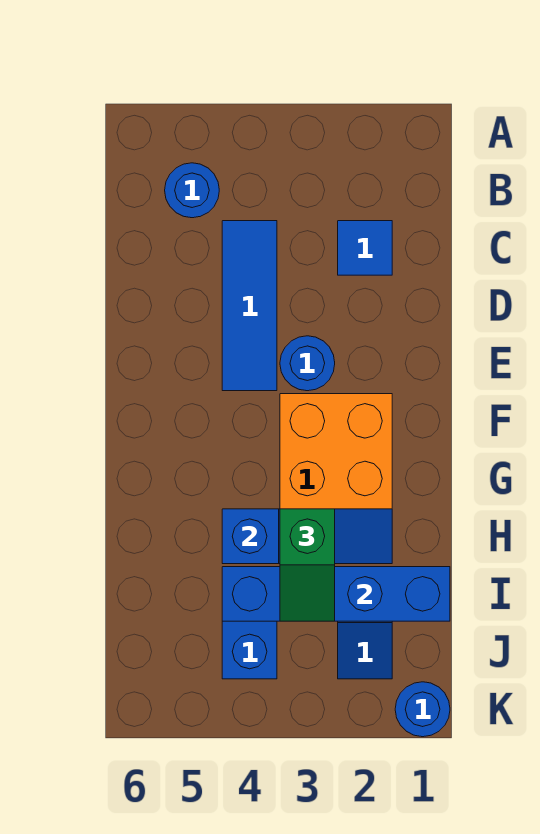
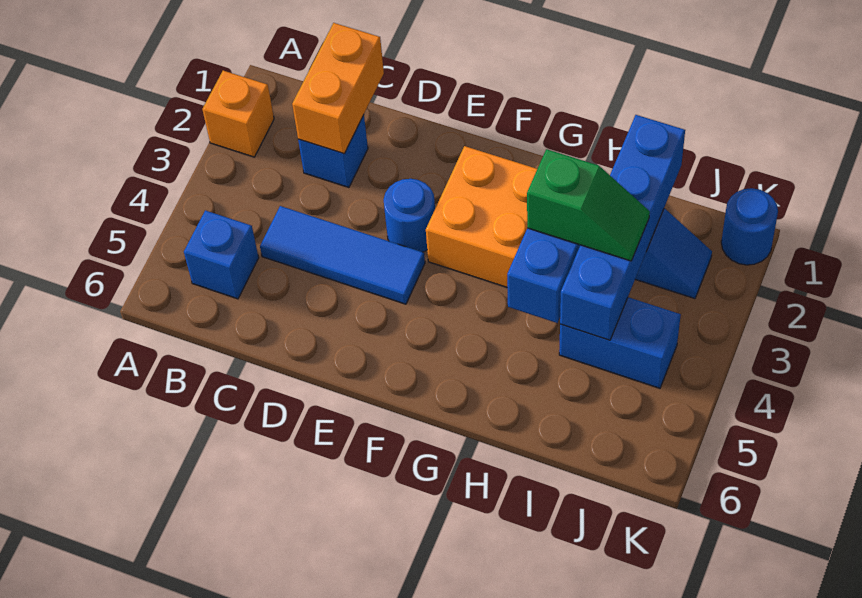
none -> orange brick A2 level 1
blue round brick B5 level 1 -> blue brick B5 level 1
none -> orange brick C1:C2 level 2
blue tile C2 level 1 -> blue brick C2 level 1

